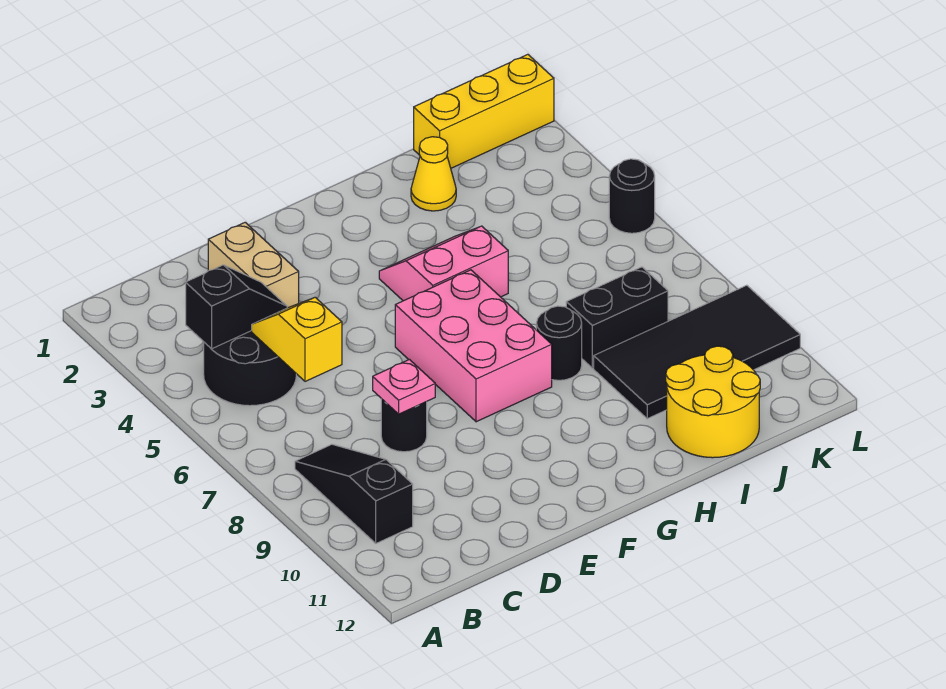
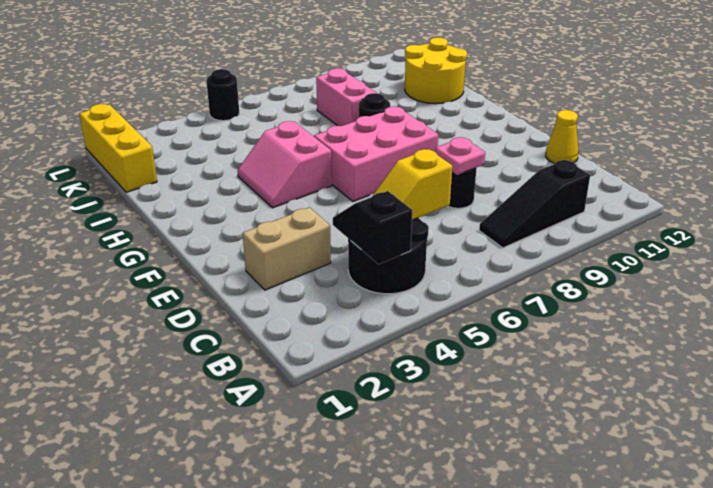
yellow cone I2 level 1 -> yellow cone D12 level 1
black brick I8:J8 level 1 -> pink brick I8:J8 level 1
black tile I9:L10 level 1 -> none

